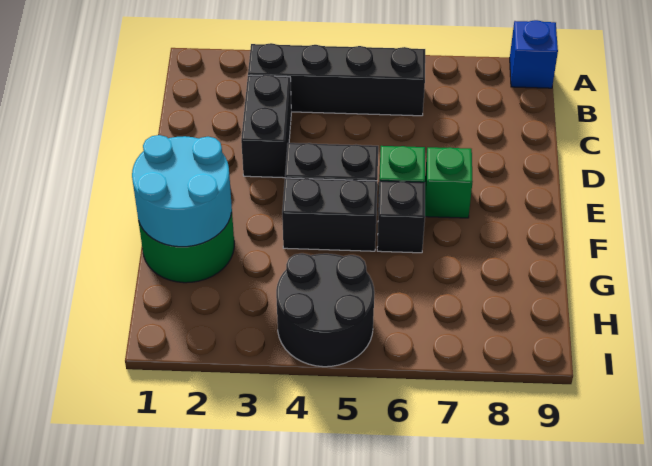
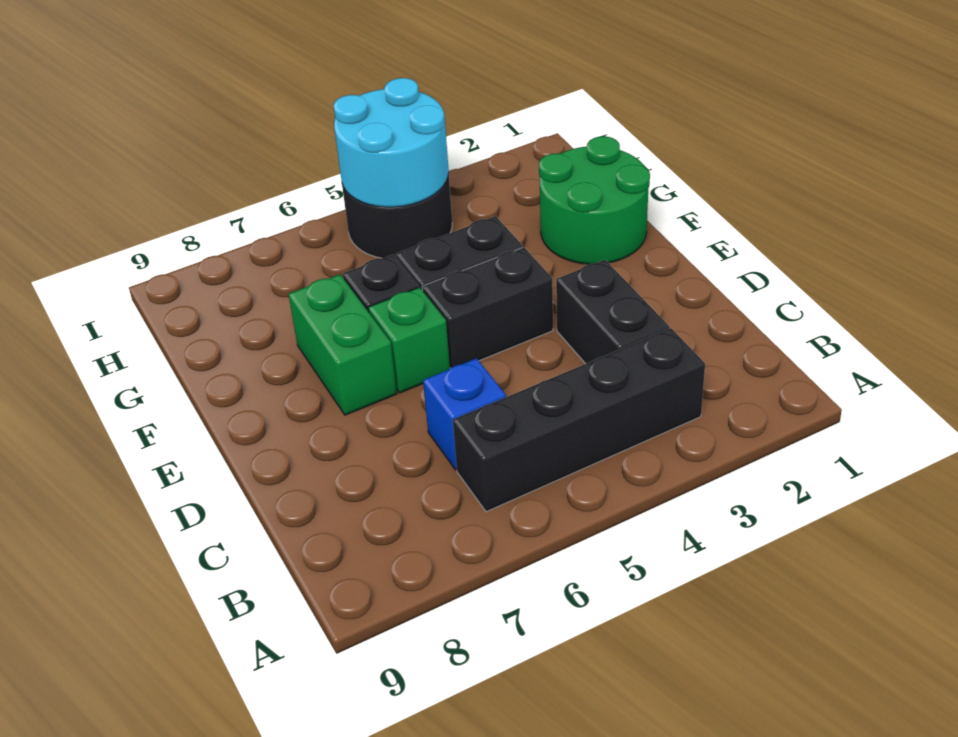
blue brick A9 level 1 -> blue brick C6 level 1
green brick E7 level 1 -> green brick E7:F7 level 1
cyan round brick F1:G2 level 2 -> cyan round brick H4:I5 level 2

